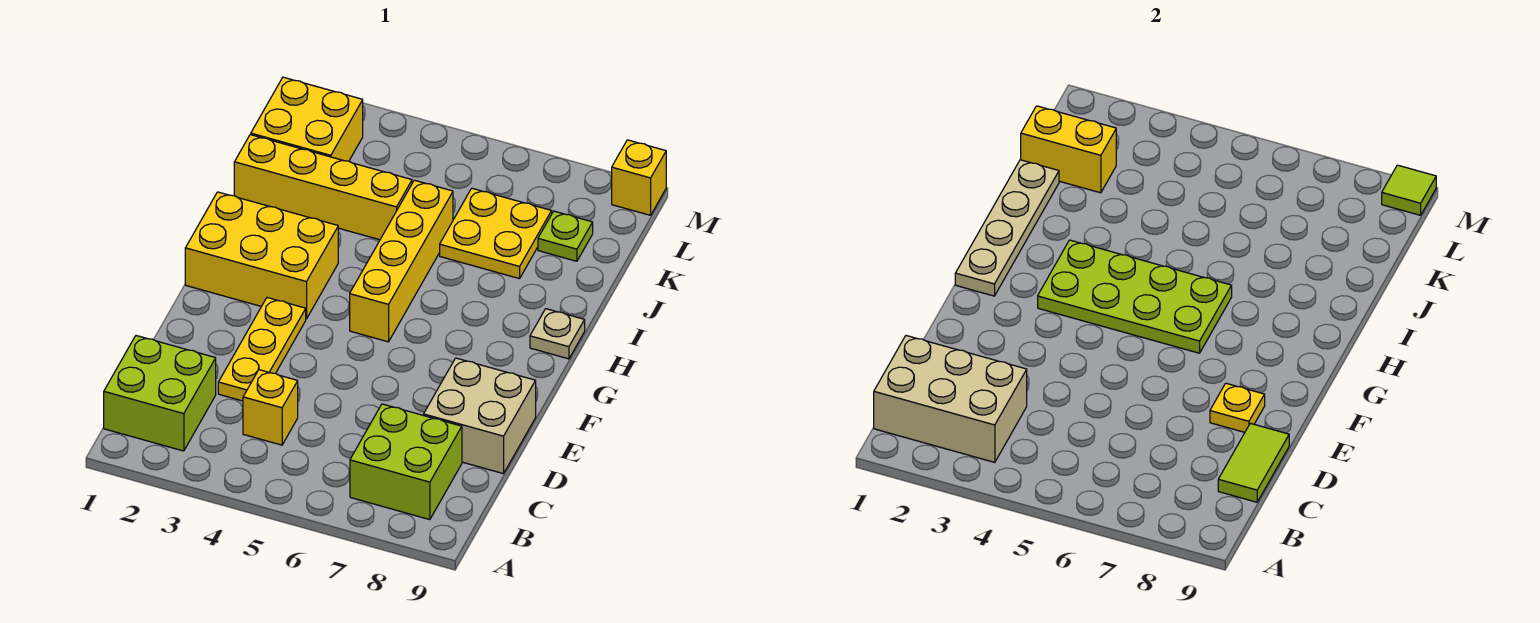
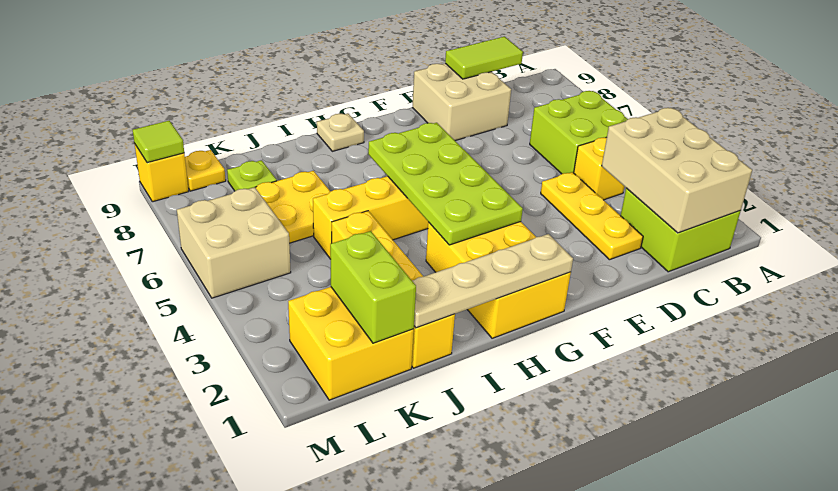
lime brick B7:C8 level 1 -> lime brick B5:C6 level 1
yellow plate D3:F3 level 1 -> yellow plate D2:D4 level 1
yellow plate E8 level 2 -> yellow plate L9 level 1
yellow brick K1:K2 level 2 -> lime brick K1:K2 level 2
none -> tan brick L5:M6 level 1

